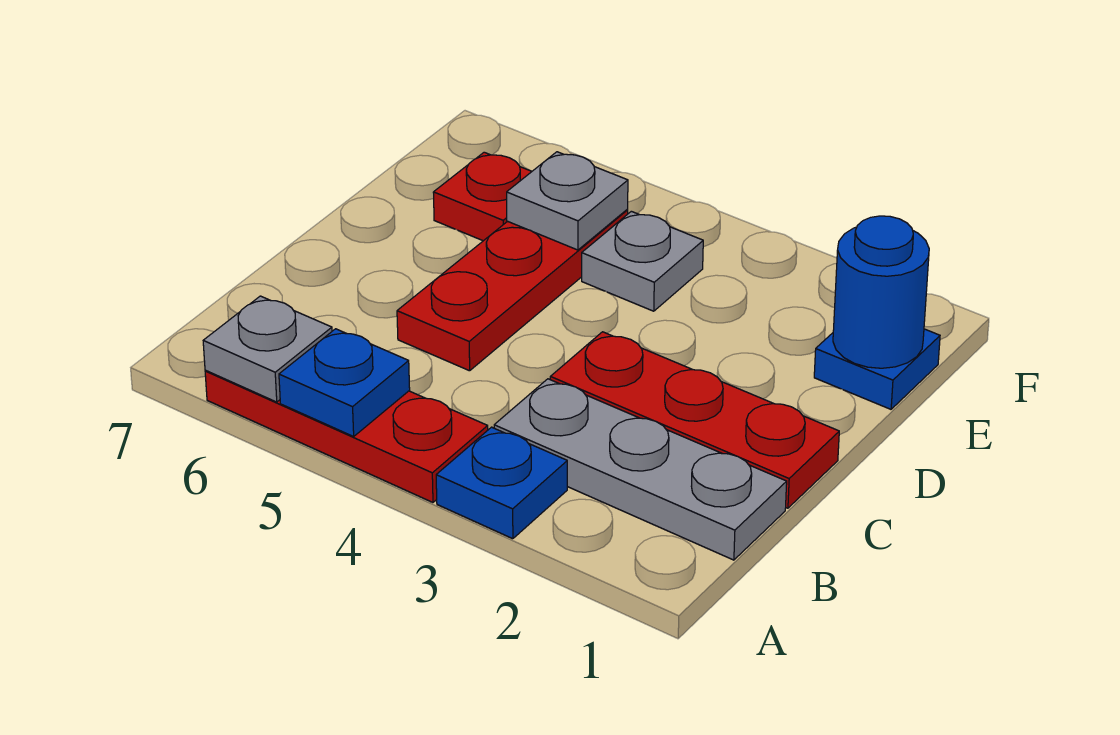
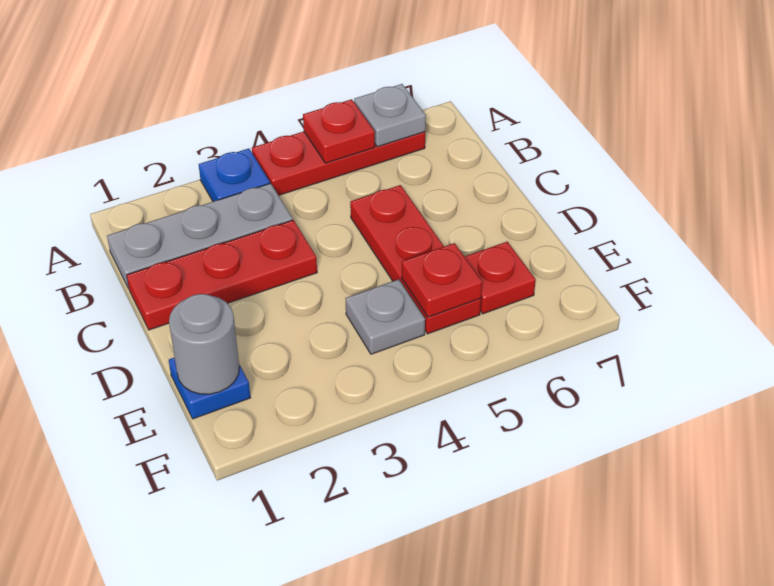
blue plate A5 level 2 -> red plate A5 level 2
blue round brick E1 level 2 -> grey round brick E1 level 2
grey plate E5 level 2 -> red plate E5 level 2

